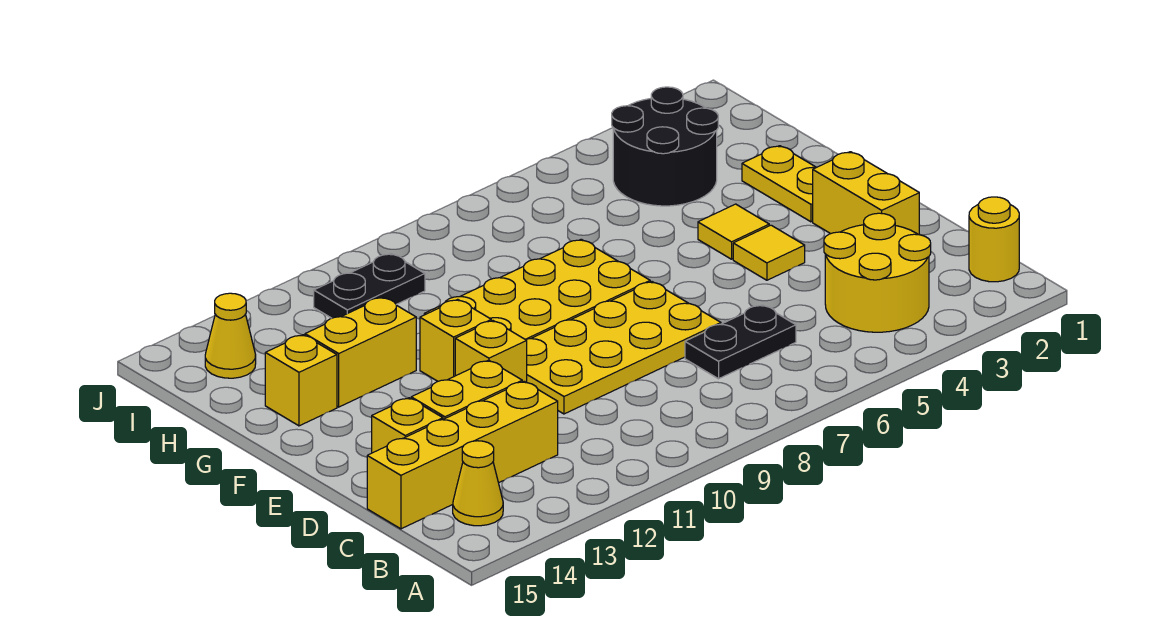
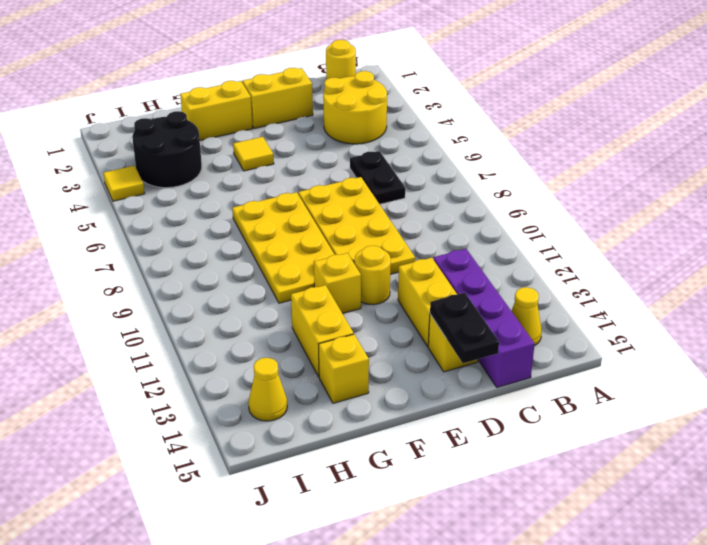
yellow brick C12:C15 level 1 -> purple brick C12:C15 level 1
yellow tile E4 level 1 -> yellow tile J4 level 1
yellow brick E11 level 1 -> yellow round brick E11 level 1
yellow plate F2:G2 level 1 -> yellow brick F2:G2 level 1
black plate I10:I11 level 1 -> black plate D14:D15 level 2

